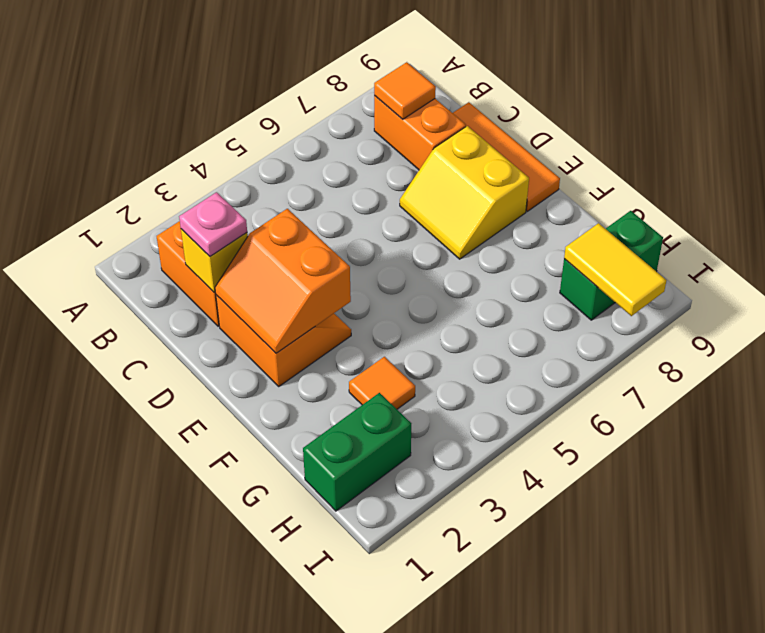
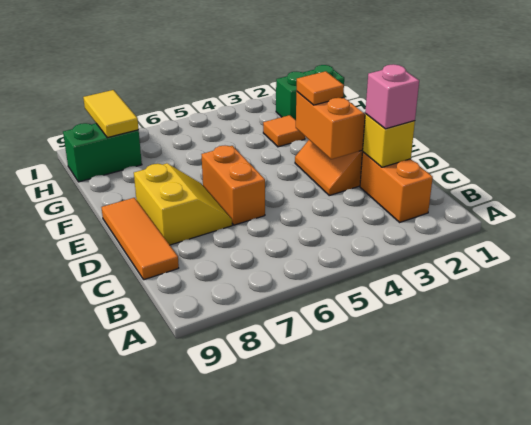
orange brick B8:C8 level 1 -> orange brick D6:E6 level 1
orange tile B8 level 2 -> orange tile E3 level 3
pink plate C2 level 3 -> pink brick C2 level 3

